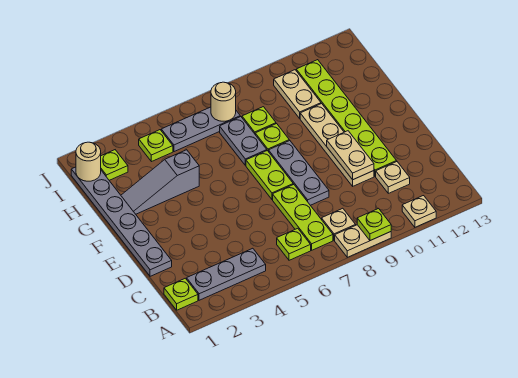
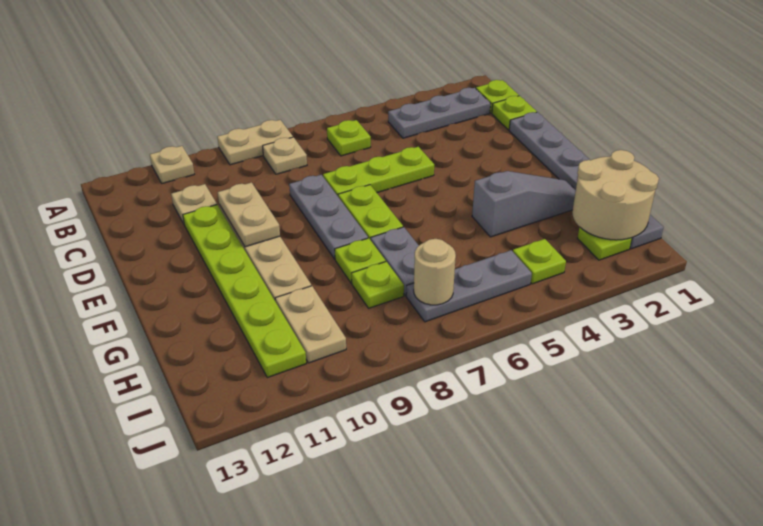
lime plate A9 level 2 -> lime plate C1 level 1
lime plate B7:D7 level 1 -> lime plate D5:D7 level 1
tan round brick I1 level 2 -> tan round brick H1:I2 level 2

